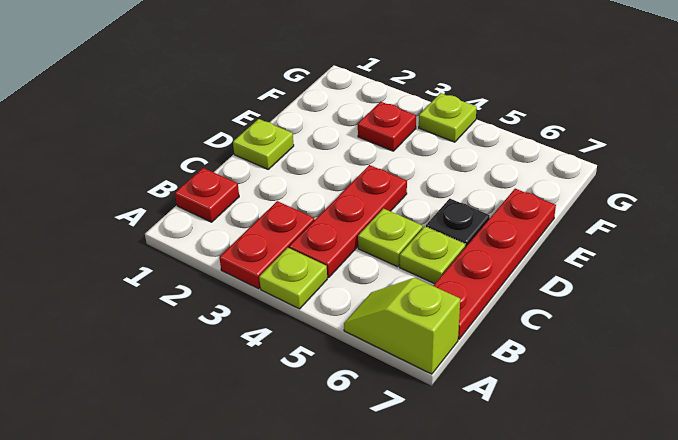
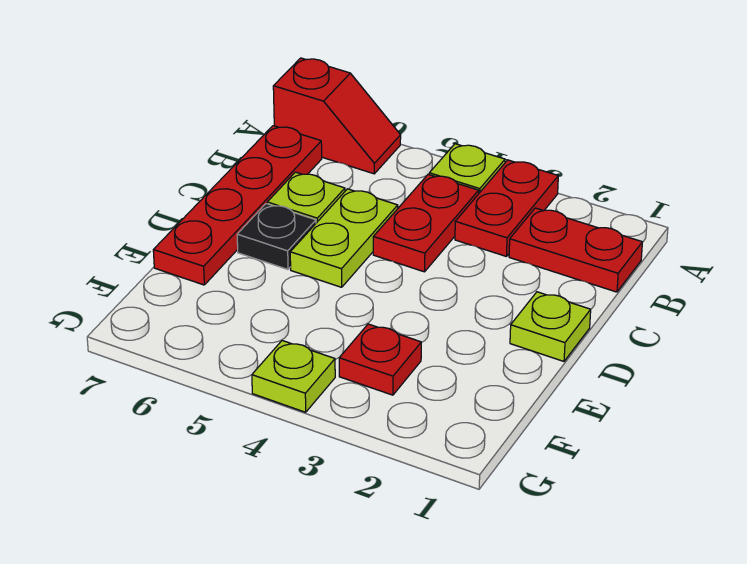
lime slope A6:A7 level 1 top 7 -> red slope A6:A7 level 1 top 7
red plate B1 level 1 -> red plate B1:B2 level 1
red plate B4:D4 level 1 -> red plate B4:C4 level 1
lime plate C5 level 1 -> lime plate C5:D5 level 1

